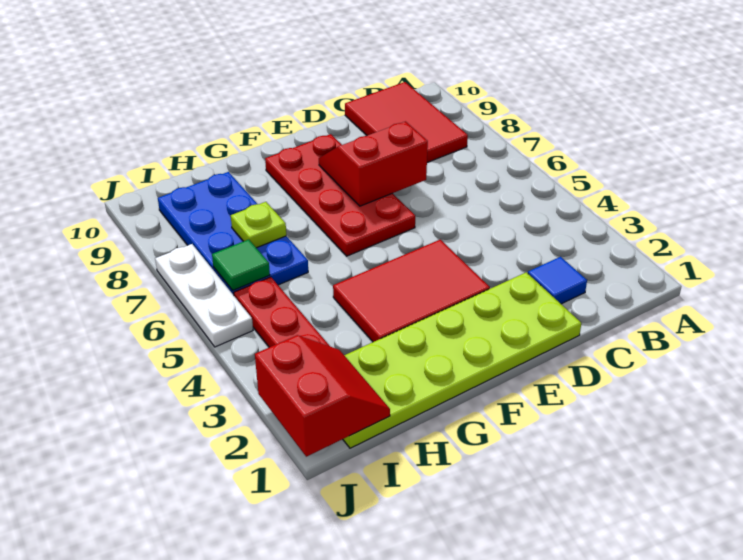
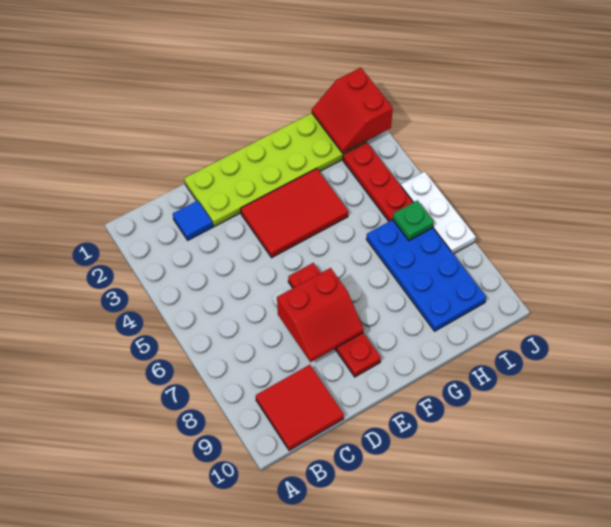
red tile B8:C10 level 1 -> red tile B9:C10 level 1
red plate E6:F9 level 1 -> red plate E6:E9 level 1
lime plate H7 level 2 -> none
green tile I6 level 2 -> green plate I6 level 2

